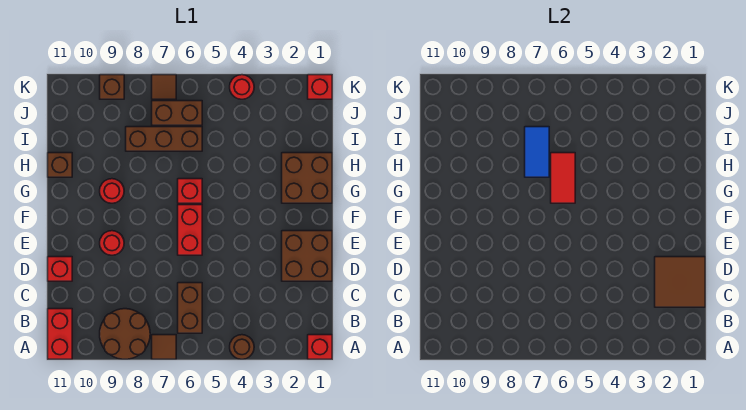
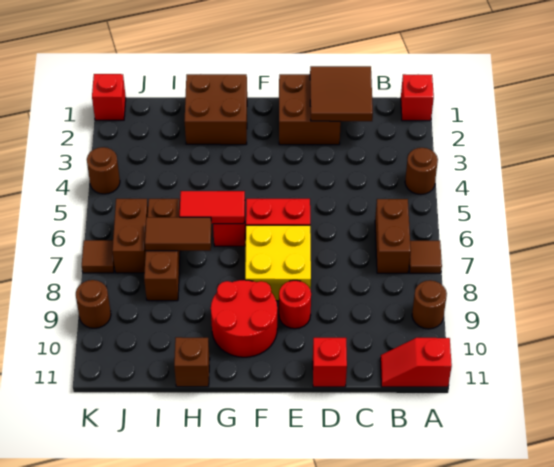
brown round brick A8:B9 level 1 -> brown round brick A9 level 1
red brick A11:B11 level 1 -> red slope A11:B11 level 1 top A
brown brick B6:C6 level 1 -> brown brick B6:B7 level 1
none -> yellow brick E7:F8 level 1
red round brick G9 level 1 -> red round brick F9:G10 level 1
blue tile H7:I7 level 2 -> brown tile H7:I7 level 2
red round brick K4 level 1 -> brown round brick K4 level 1
brown brick K9 level 1 -> brown round brick K9 level 1

